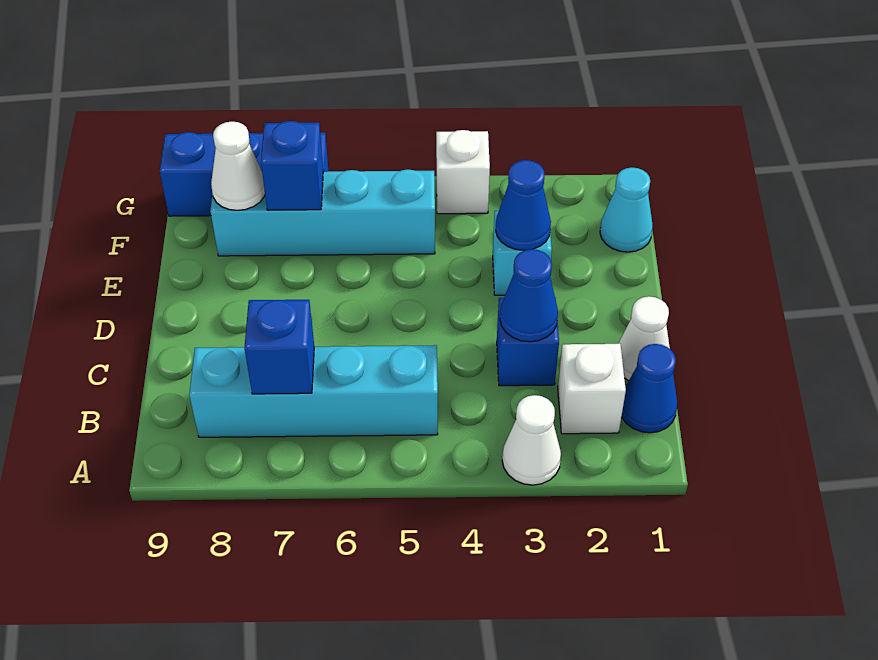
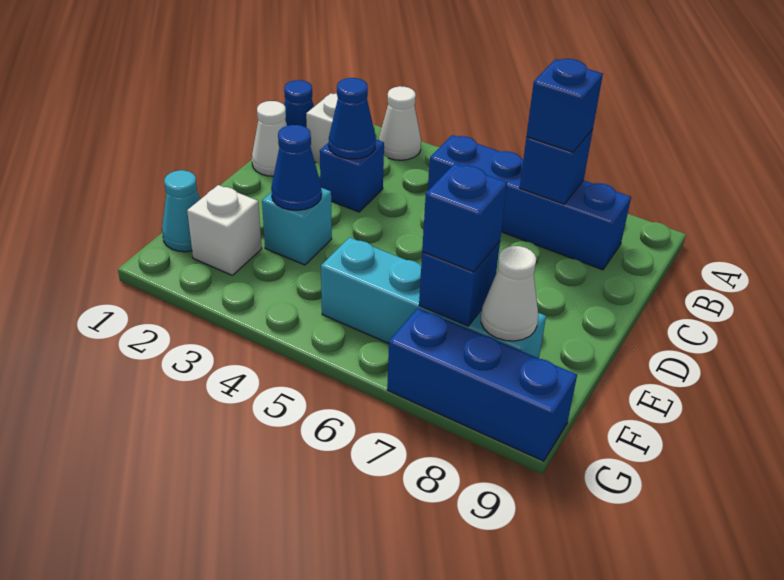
cyan brick B5:B8 level 1 -> blue brick B5:B8 level 1
none -> blue brick B7 level 3
none -> blue brick F7 level 3
white brick G4 level 1 -> white brick F2 level 1

